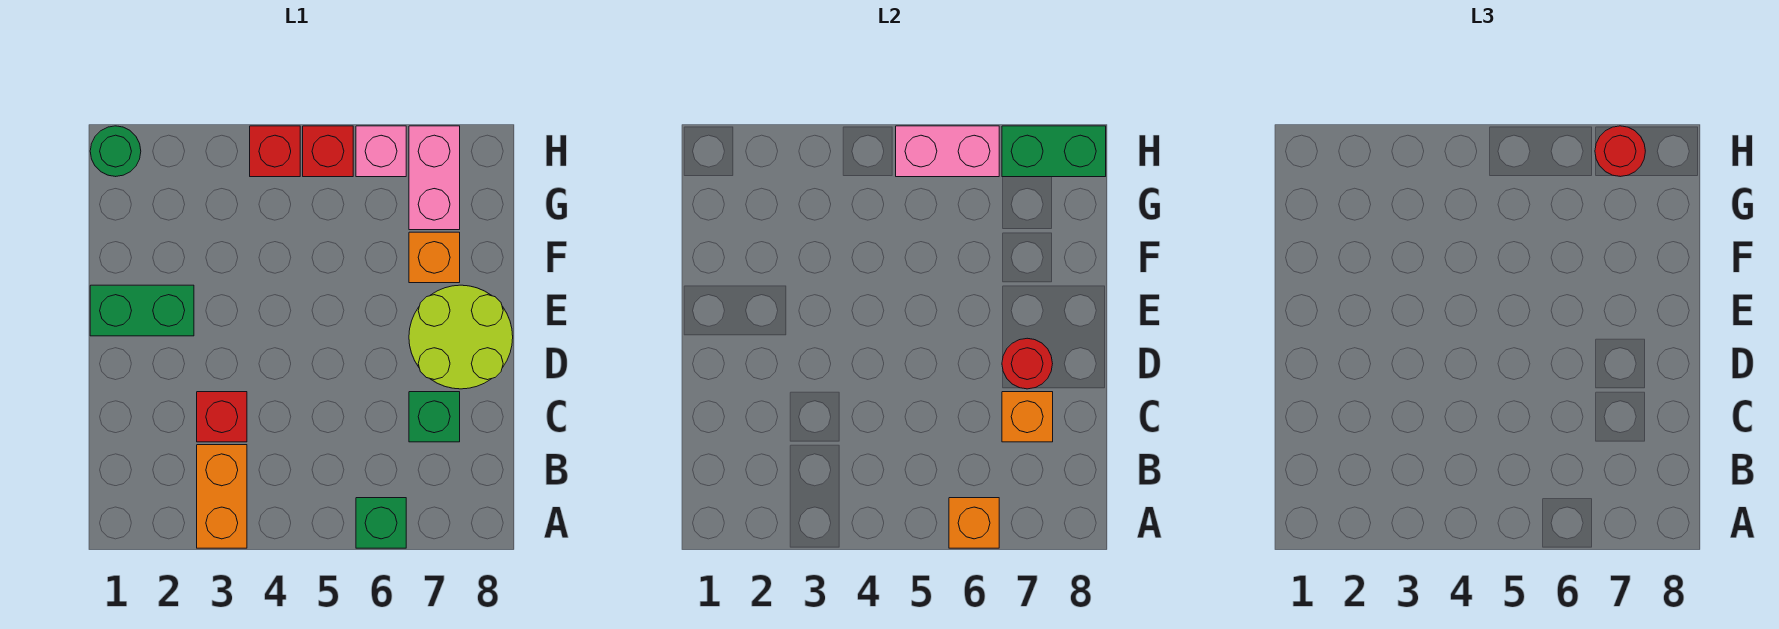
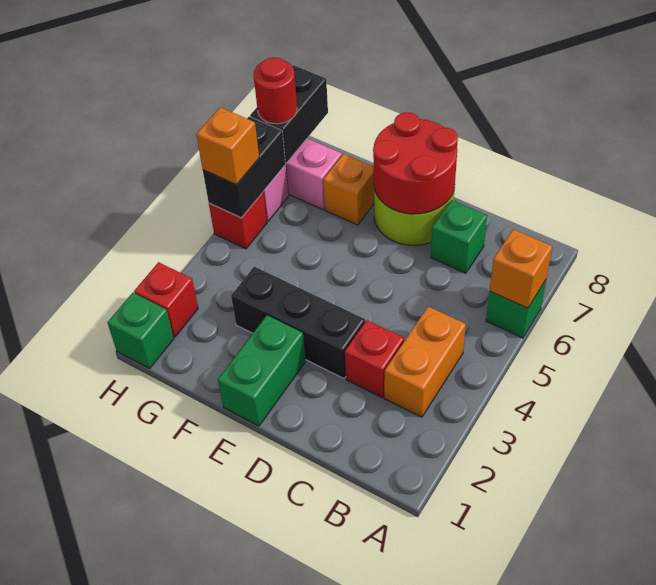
orange brick A3:B3 level 1 -> orange brick B3:B4 level 1
orange brick C7 level 2 -> orange brick H5 level 3
none -> black brick D3:F3 level 1
red round brick D7 level 2 -> red round brick D7:E8 level 2
green round brick H1 level 1 -> green brick H1 level 1
red brick H4 level 1 -> red brick H2 level 1
pink brick H5:H6 level 2 -> black brick H5:H6 level 2
green brick H7:H8 level 2 -> black brick H7:H8 level 2

